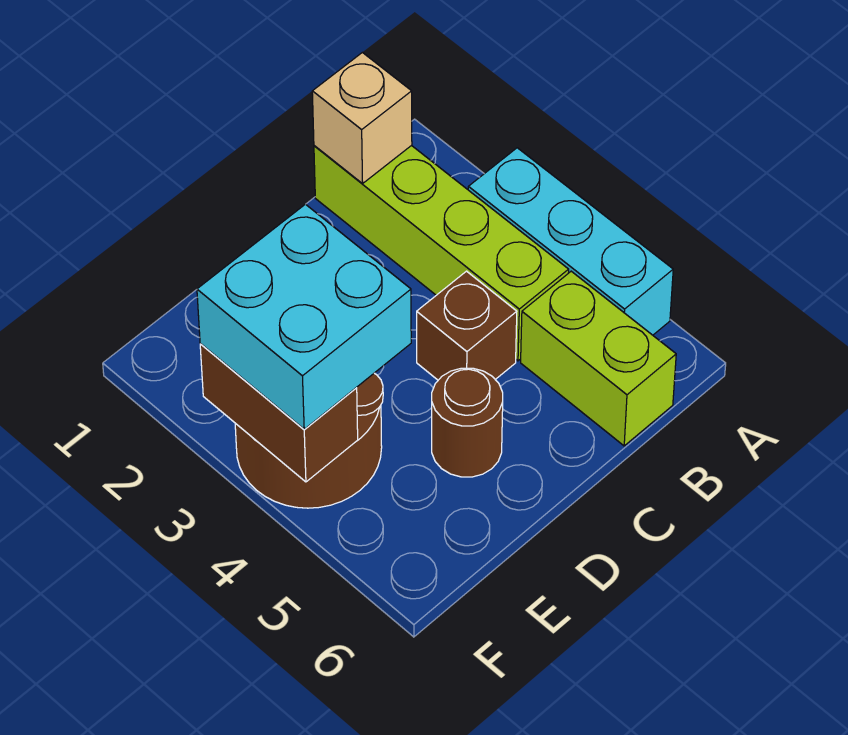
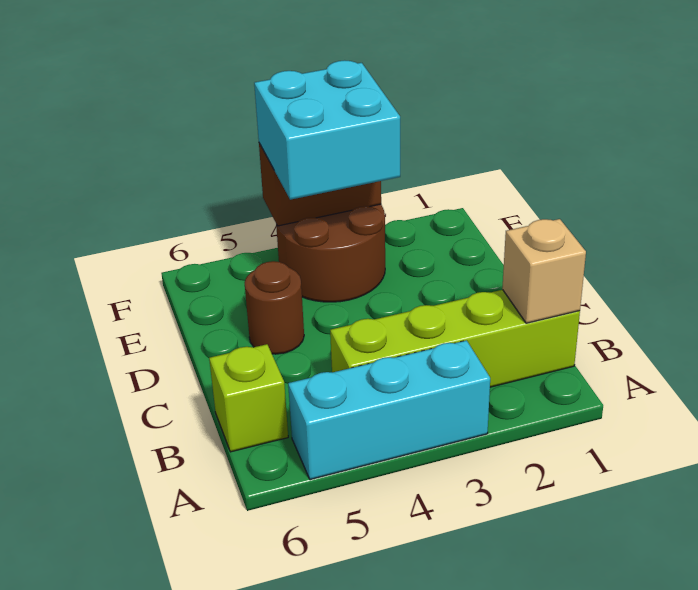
lime brick B5:B6 level 1 -> lime brick B6 level 1
brown brick C4 level 1 -> none

